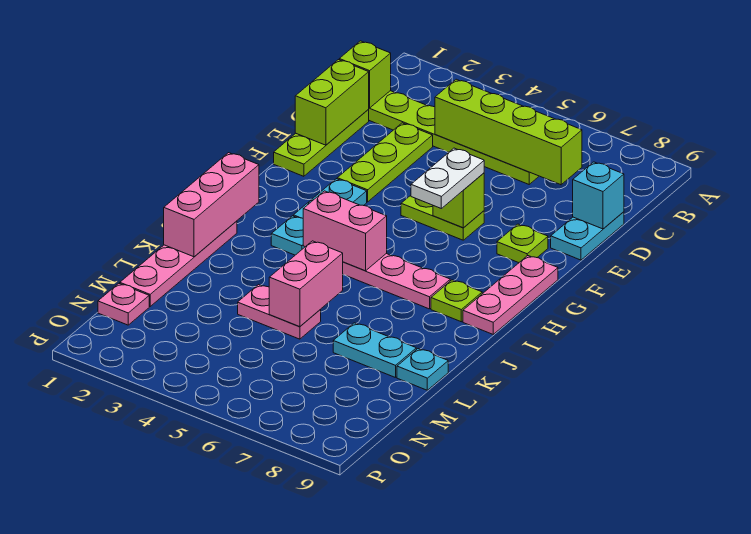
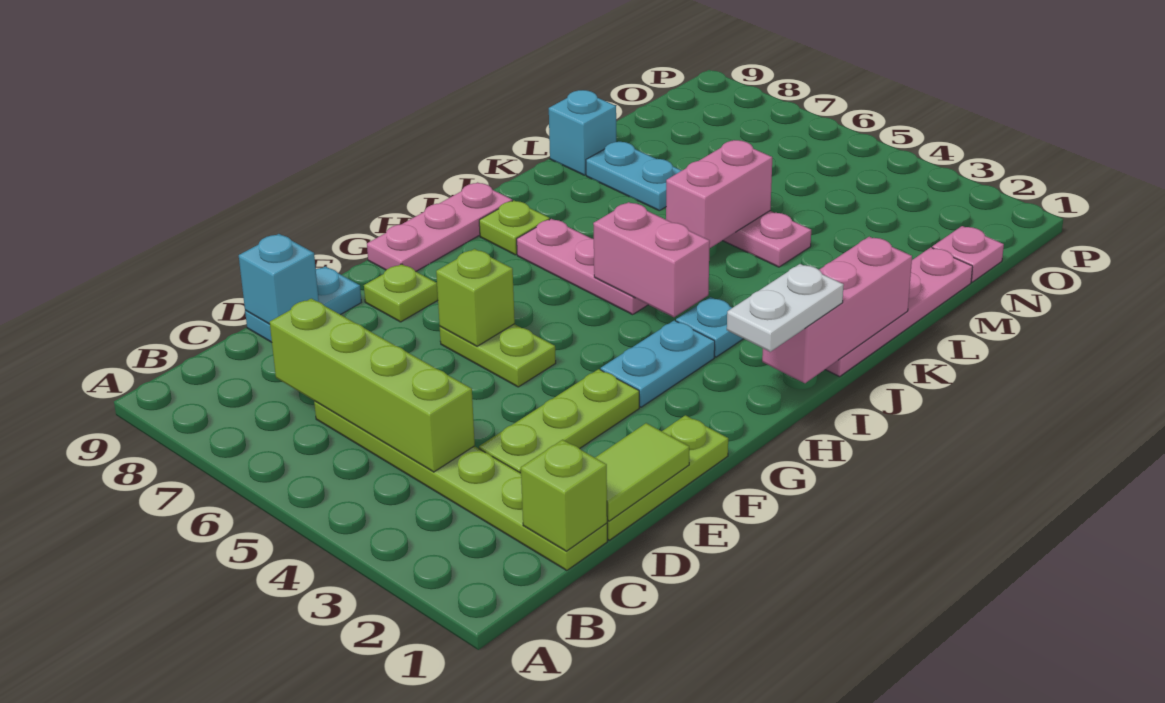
lime brick D1:E1 level 2 -> lime tile D1:E1 level 2
white plate F6:G6 level 3 -> white plate H1:I1 level 3
cyan plate L9 level 1 -> cyan brick L9 level 1

